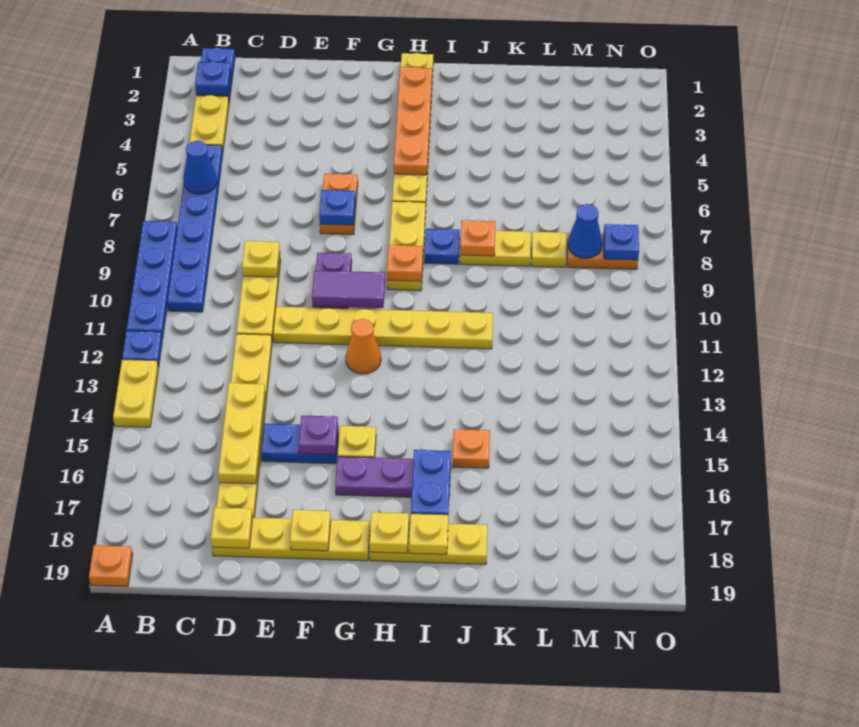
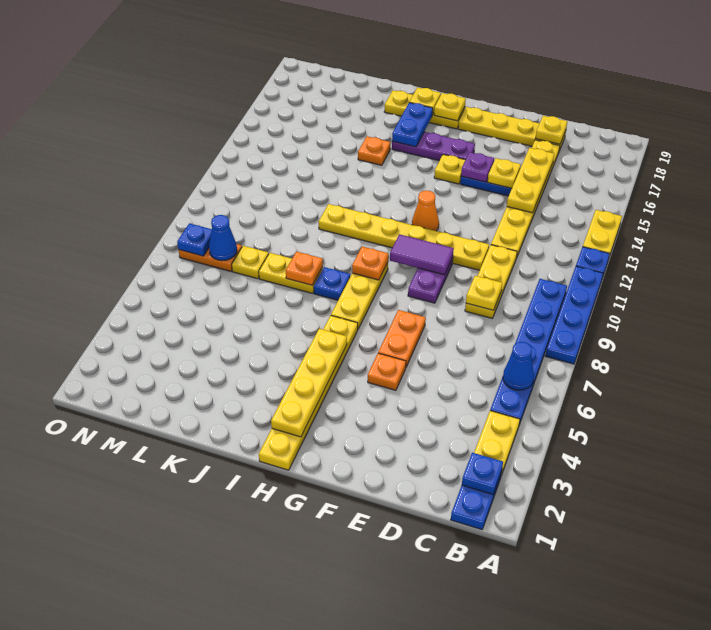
orange plate A19 level 1 -> orange plate F5 level 1
blue plate F7 level 2 -> none
yellow plate F18 level 2 -> yellow plate E15 level 2
orange plate H2:H5 level 2 -> yellow plate H2:H5 level 2

